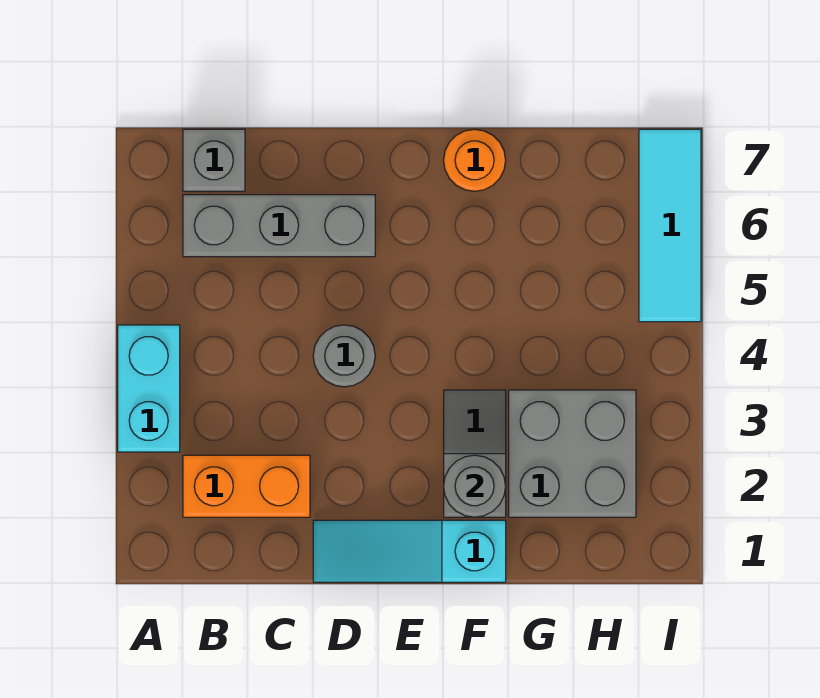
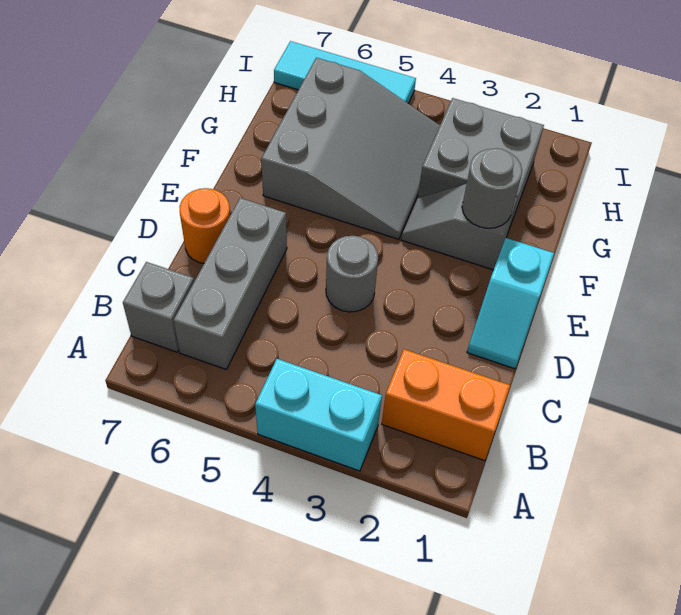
orange brick B2:C2 level 1 -> orange brick B1:B2 level 1
cyan slope D1:F1 level 1 top F -> cyan slope D1:E1 level 1 top E
none -> grey slope F4:H6 level 1 top 6
orange round brick F7 level 1 -> orange round brick D7 level 1

